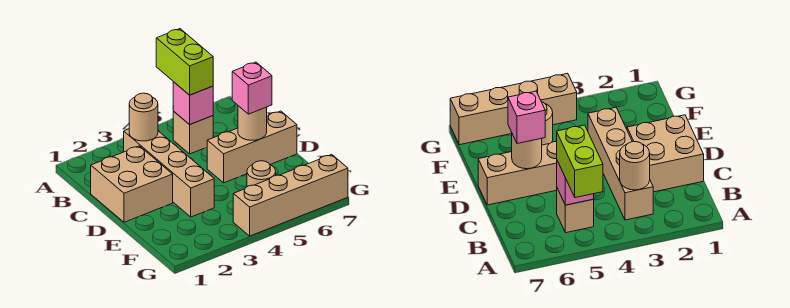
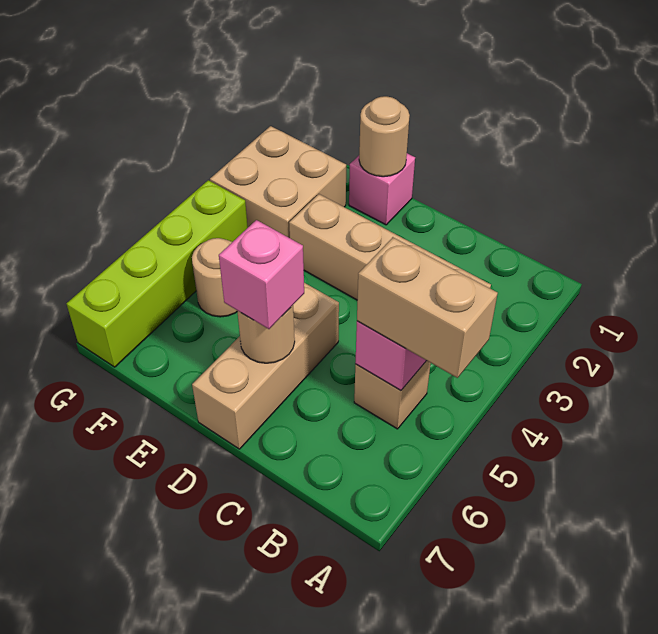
lime brick A5:B5 level 3 -> tan brick A5:B5 level 3
tan round brick B3 level 2 -> tan round brick E1 level 2
tan brick C1:D2 level 1 -> tan brick F2:G3 level 1
none -> pink brick E1 level 1
tan brick G4:G7 level 1 -> lime brick G4:G7 level 1

